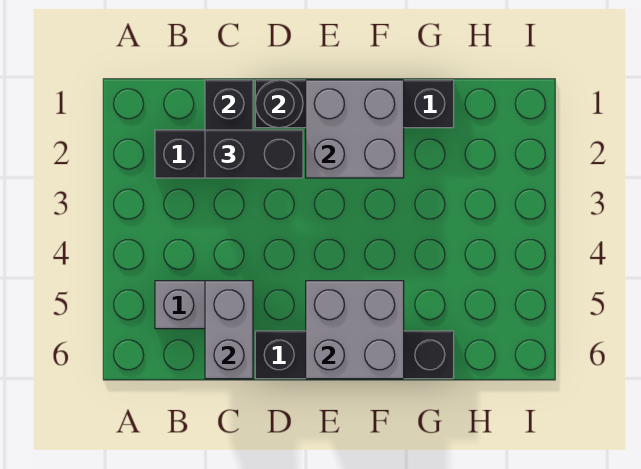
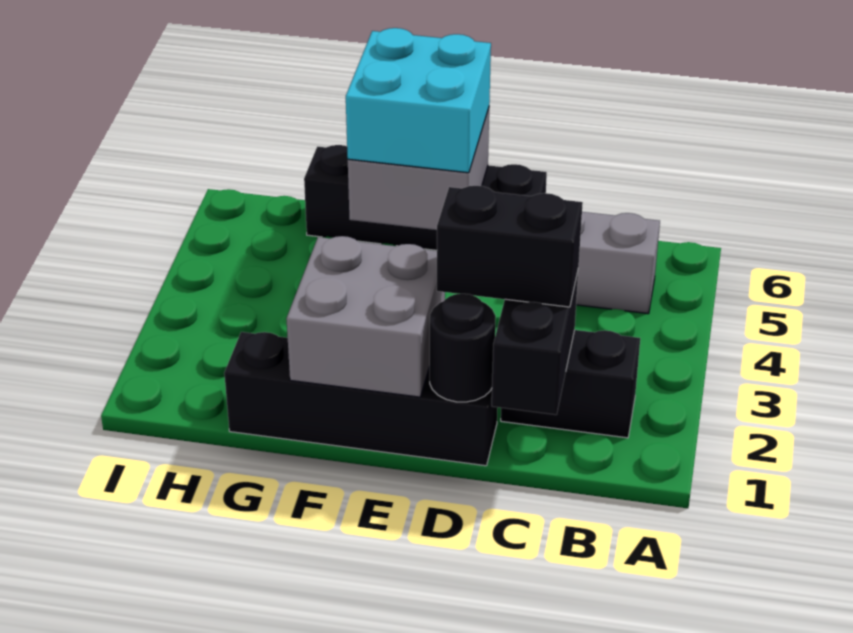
grey brick C5:C6 level 2 -> none
none -> cyan brick E5:F6 level 3

